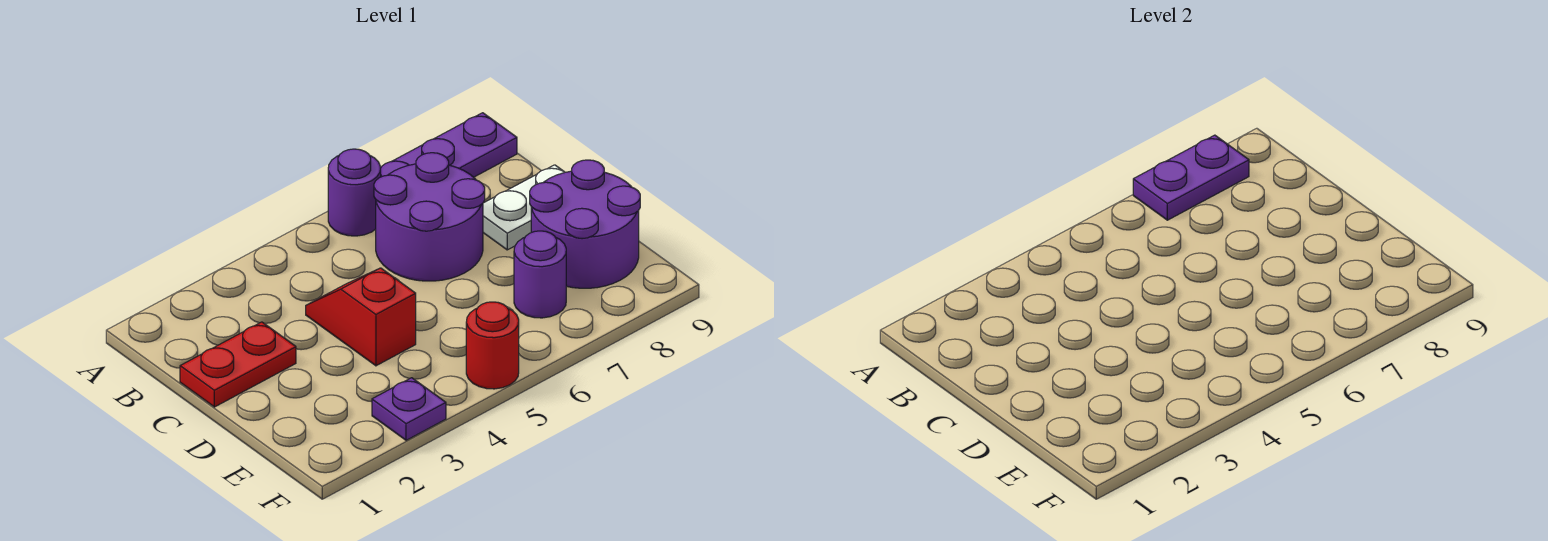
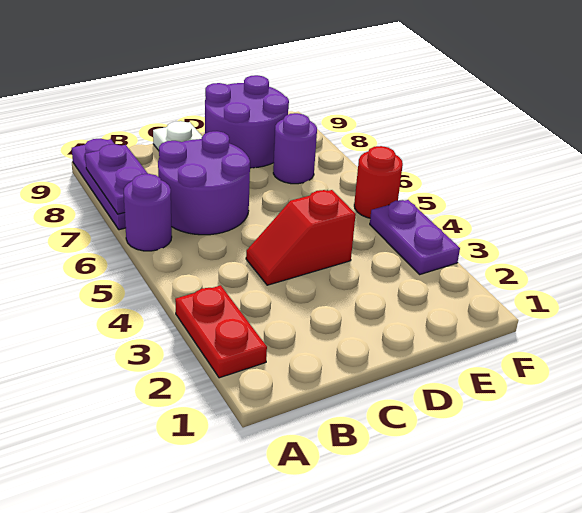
red plate C1:C2 level 1 -> red plate A2:A3 level 1
purple plate F3 level 1 -> purple plate F3:F4 level 1

